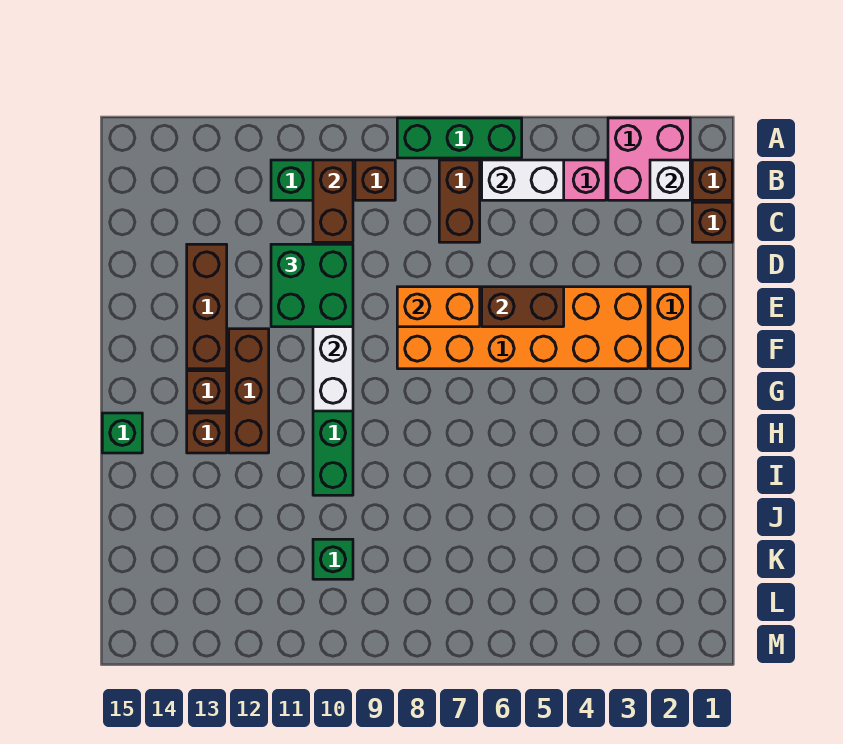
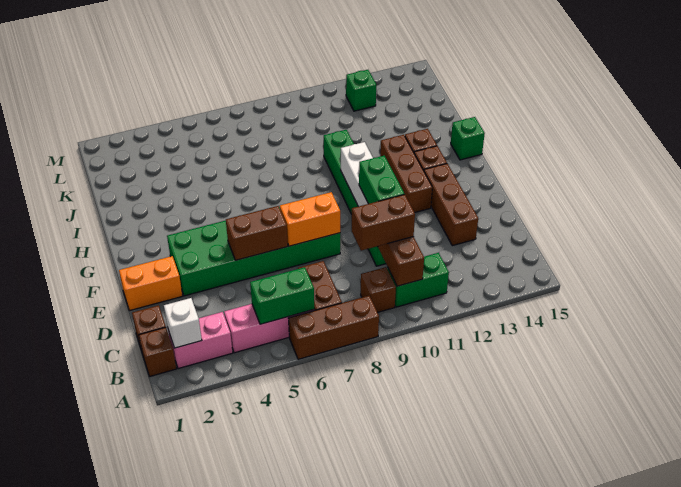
pink brick A2:B3 level 1 -> pink brick B2:B3 level 1
green brick A6:A8 level 1 -> brown brick A6:A8 level 1
white brick B5:B6 level 2 -> green brick B5:B6 level 2
none -> brown brick C9:C10 level 3
green brick D10:E11 level 3 -> green brick D10:E10 level 3
orange brick E2:F2 level 1 -> orange brick E1:E2 level 1
orange brick E3:F8 level 1 -> green brick E3:F8 level 1
green brick K10 level 1 -> green brick L12 level 1

